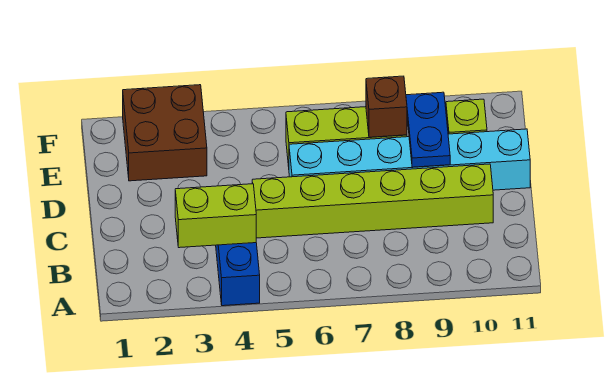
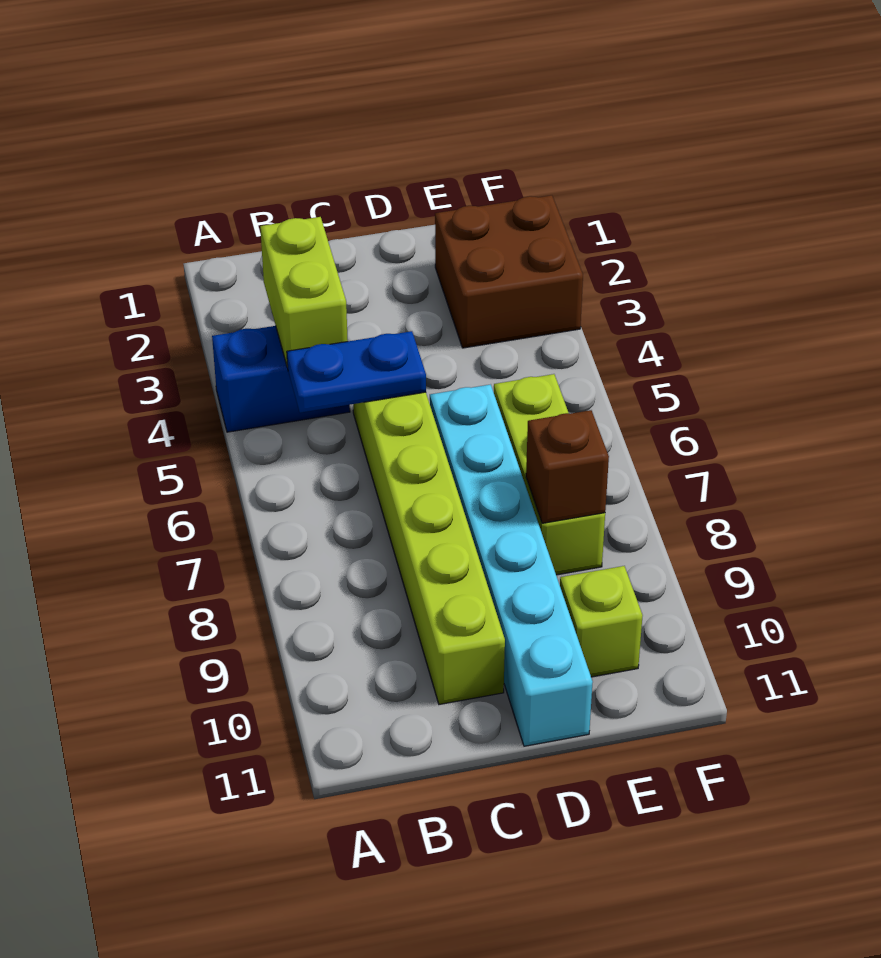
blue plate D9:E9 level 2 -> blue plate B5:C5 level 2

